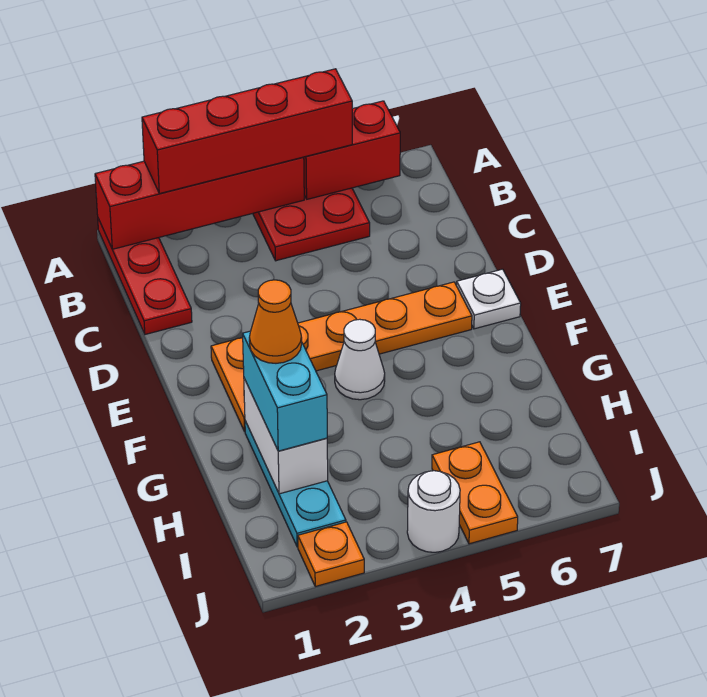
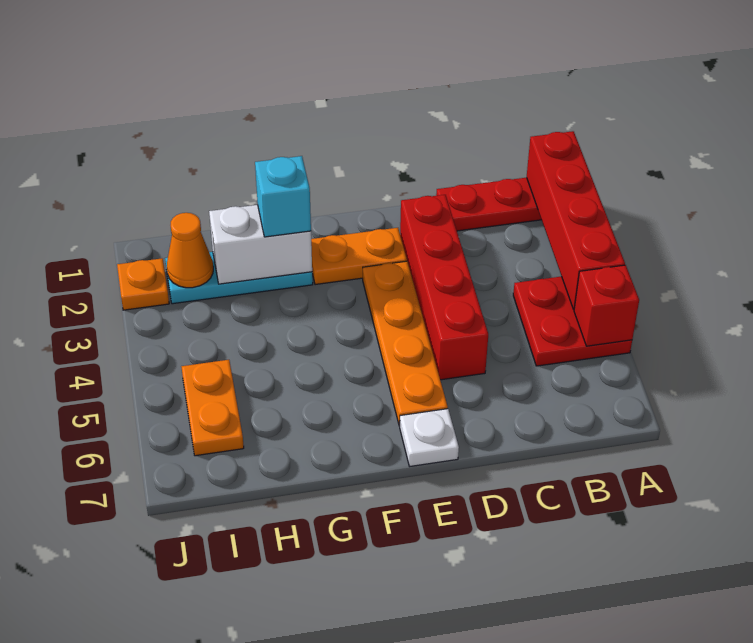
red brick A2:A5 level 3 -> red brick D2:D5 level 1
red brick A5:A6 level 2 -> red brick A5 level 2
white cone F4 level 1 -> none
cyan brick G2:H2 level 3 -> cyan brick G2 level 3
orange cone G2 level 4 -> orange cone I2 level 2
orange plate I5:J5 level 1 -> orange plate I5:I6 level 1
white round brick J4 level 1 -> none

